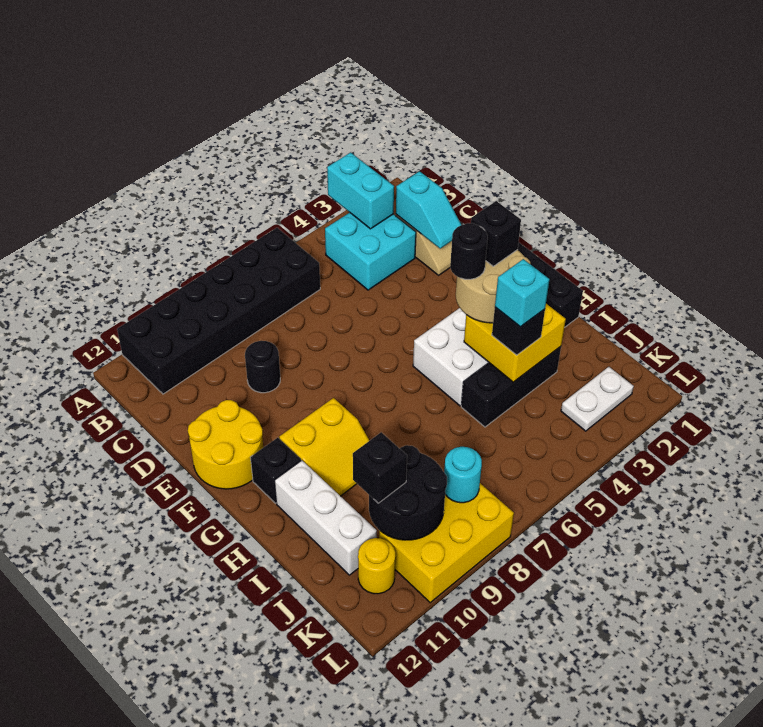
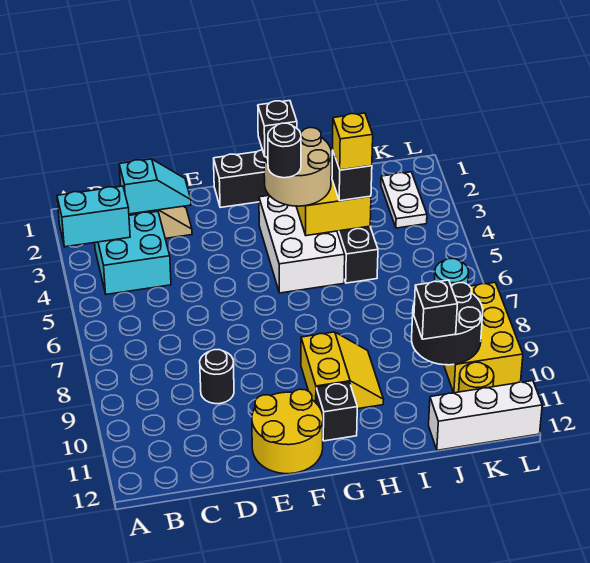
black brick A6:B11 level 1 -> none
white brick H11:J11 level 1 -> white brick J12:L12 level 1
cyan brick I4 level 4 -> yellow brick I4 level 4

